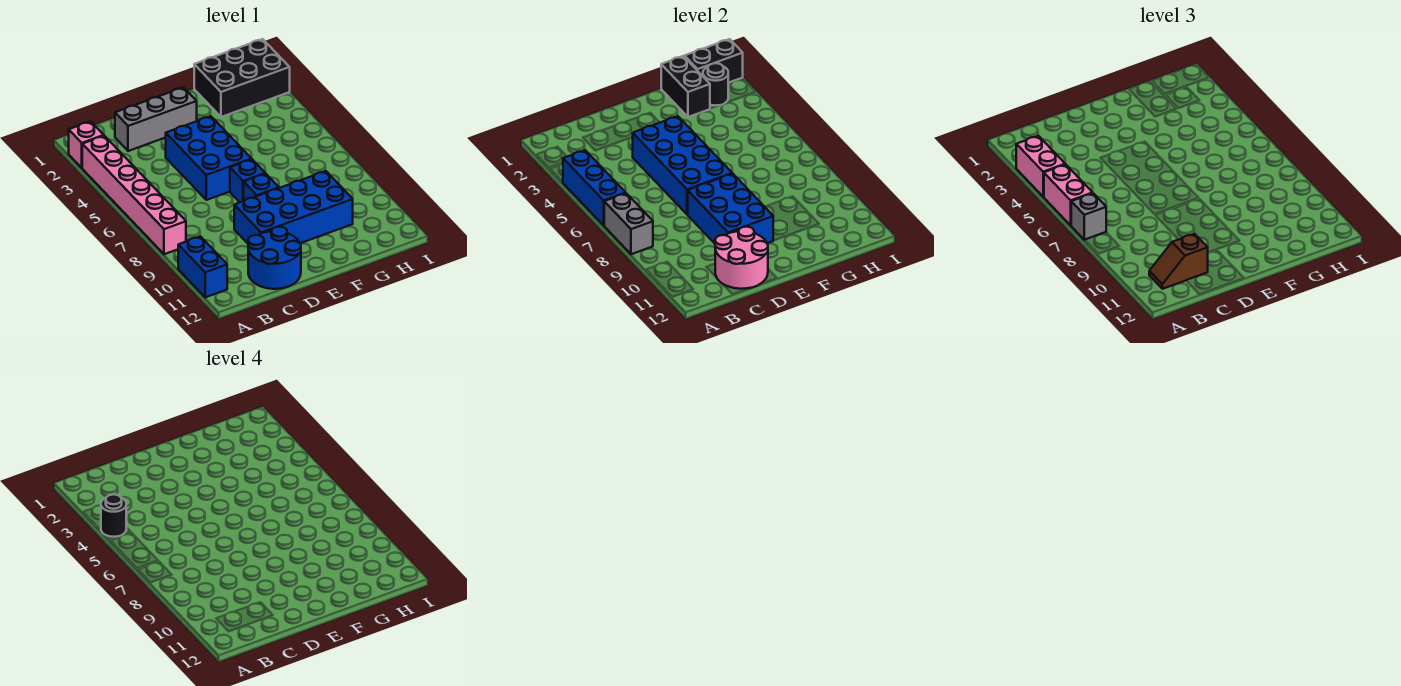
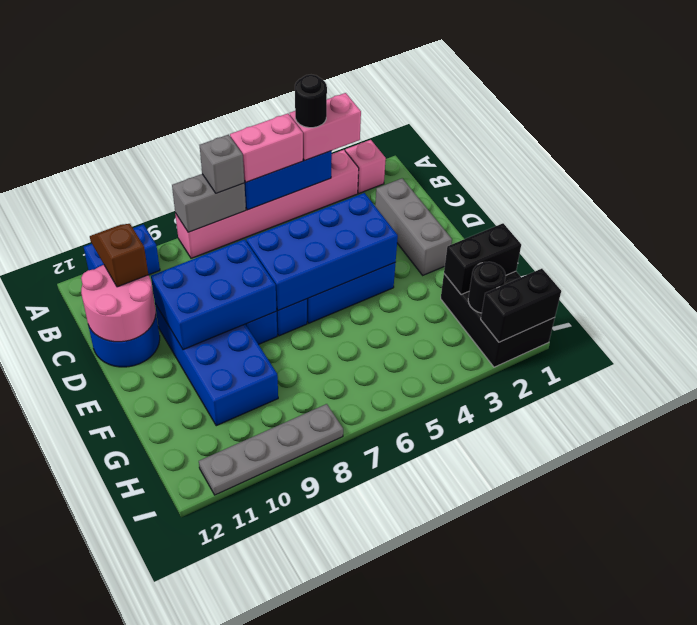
black brick H1:I1 level 2 -> black brick I1:I2 level 2
none -> grey plate I8:I11 level 1

